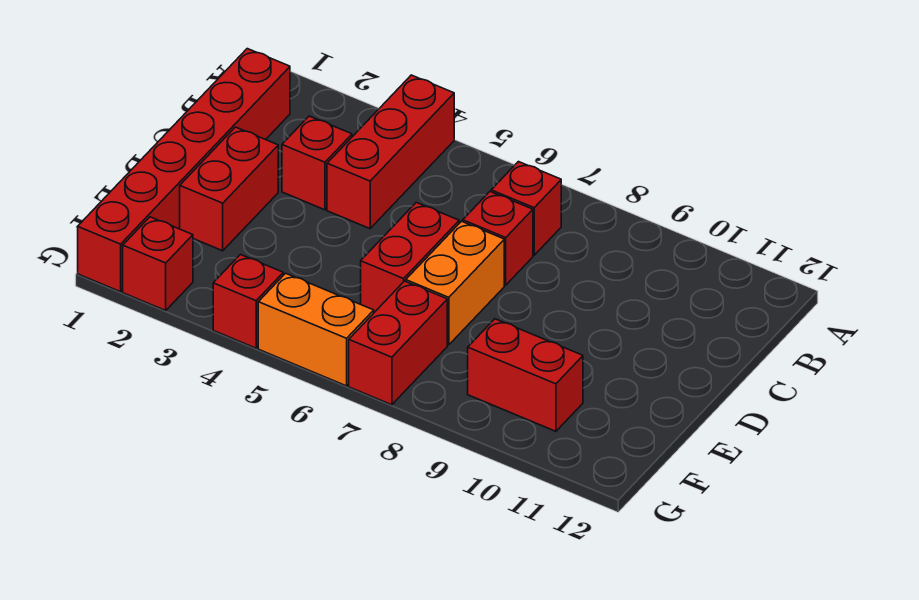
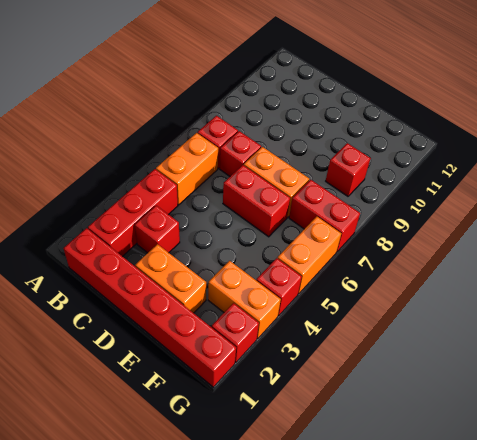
red brick A4:C4 level 1 -> red brick B2:B4 level 1
none -> orange brick B5:B6 level 1
red brick D2:E2 level 1 -> orange brick D2:E2 level 1
none -> orange brick F3:G3 level 1
red brick F9:F10 level 1 -> red brick F9 level 1

